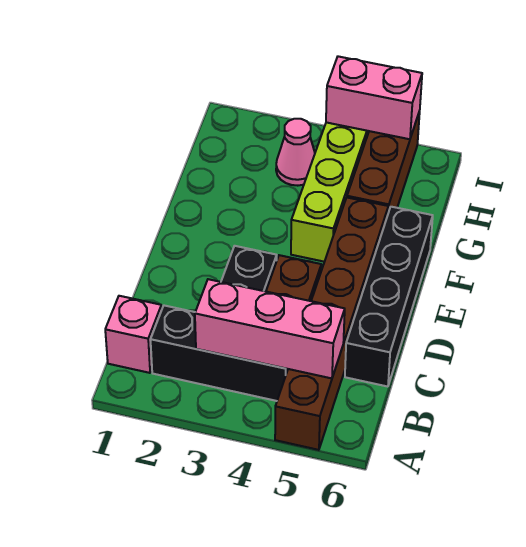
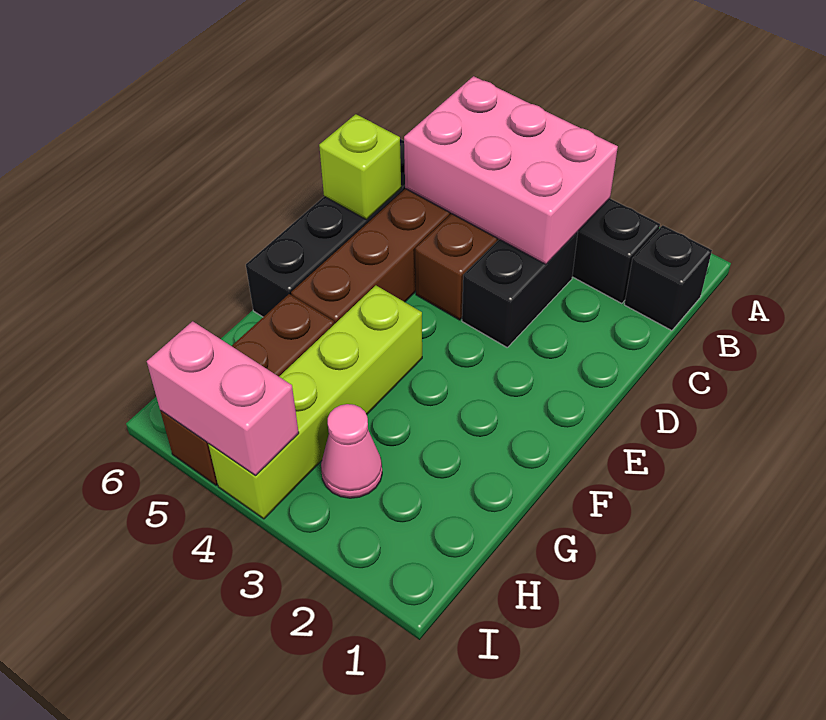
pink brick B1 level 1 -> black brick B1 level 1
pink brick B3:B5 level 2 -> pink brick B3:C5 level 2
none -> lime brick D6 level 2

